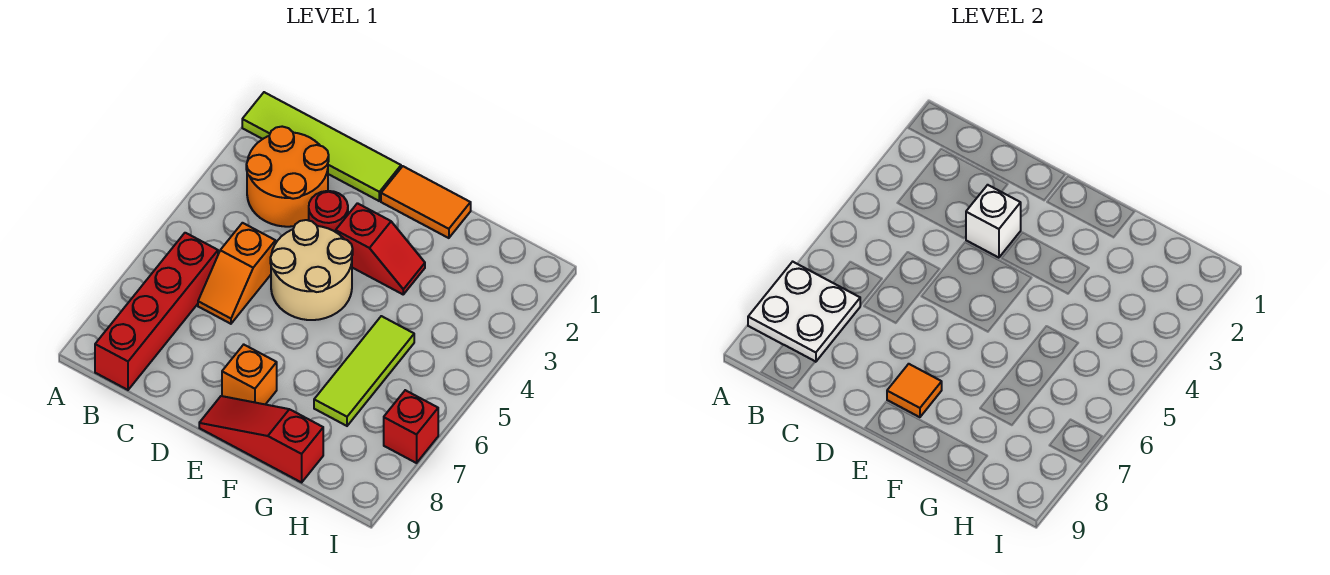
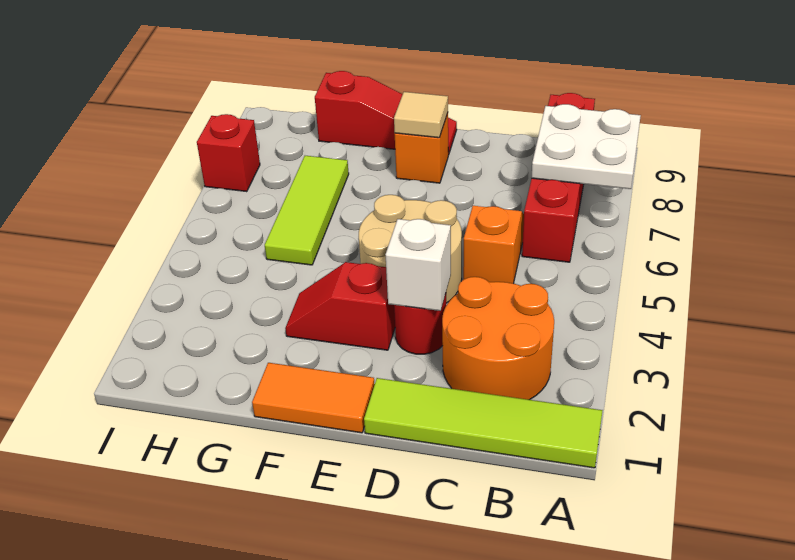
orange tile E8 level 2 -> tan tile E8 level 2

